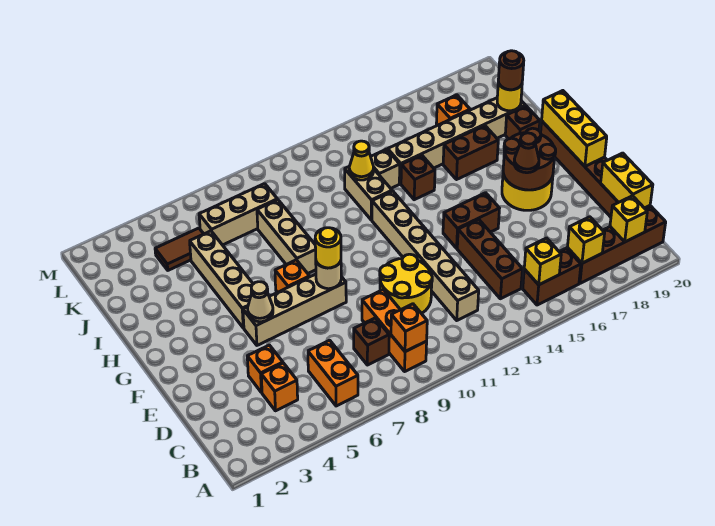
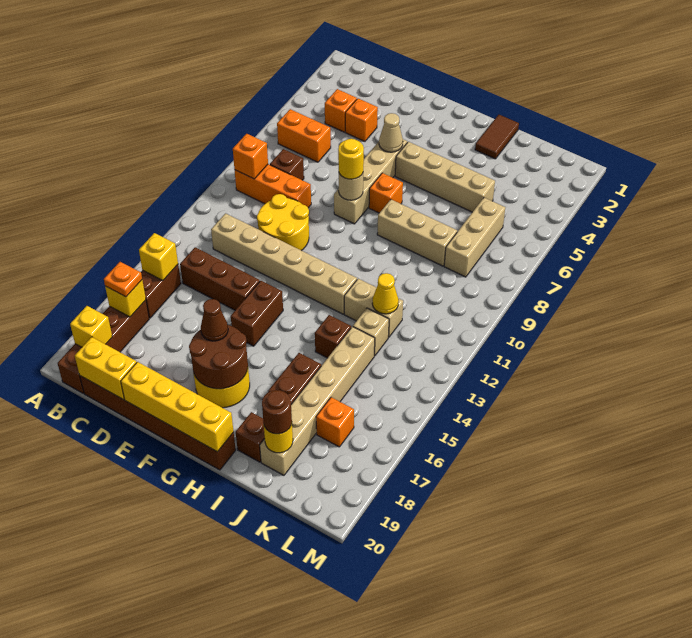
none -> orange plate B17 level 3
yellow brick F20:H20 level 2 -> yellow brick E20:H20 level 2
brown tile K4:K5 level 1 -> brown tile I1:I2 level 1

